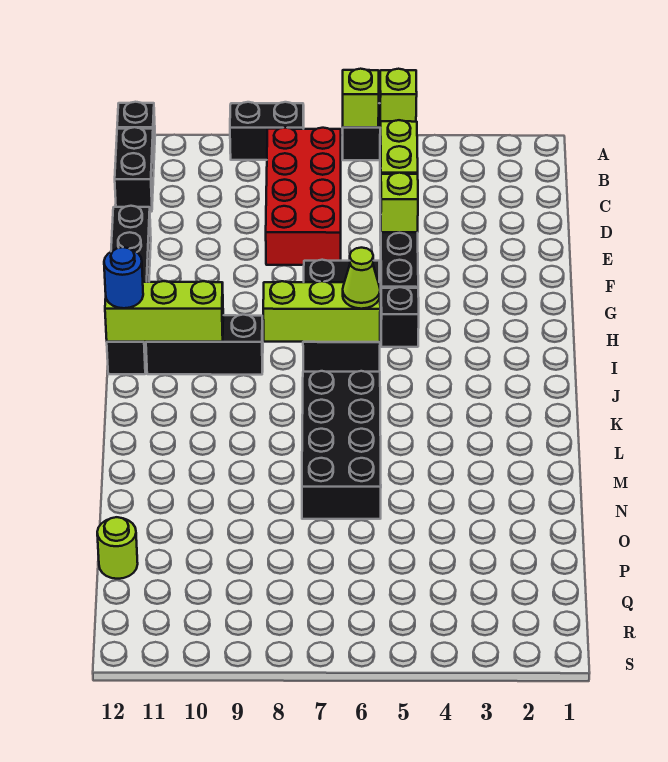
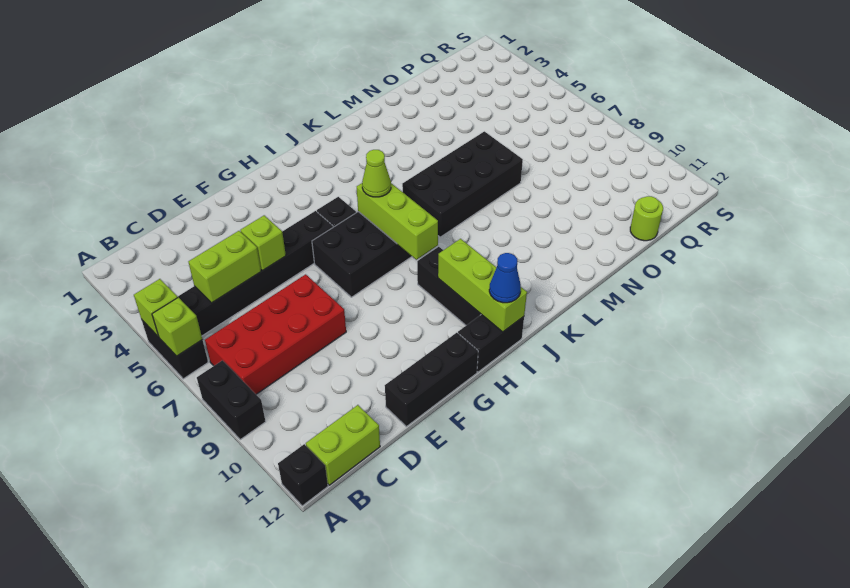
black brick B12:C12 level 1 -> lime brick B12:C12 level 1
blue round brick I12 level 3 -> blue cone I12 level 3

